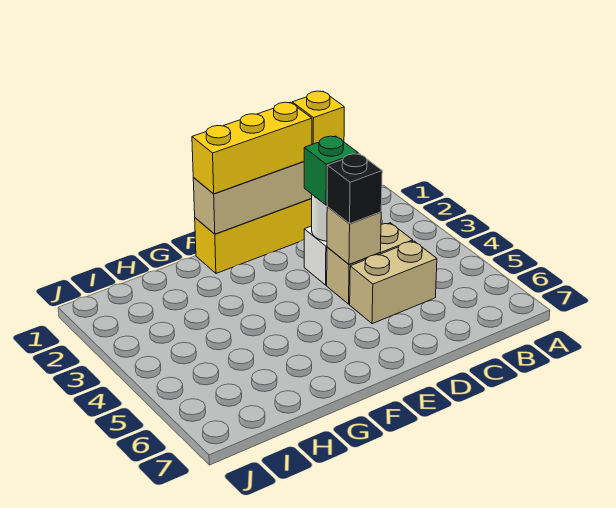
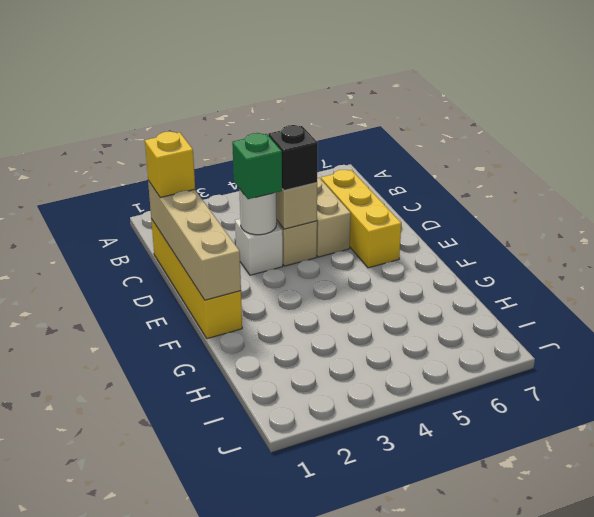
yellow brick D1:F1 level 3 -> yellow brick C6:E6 level 1

